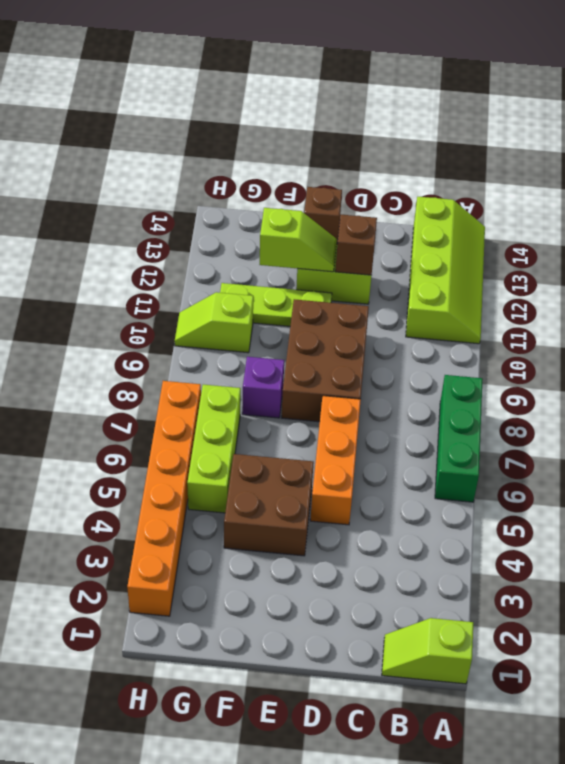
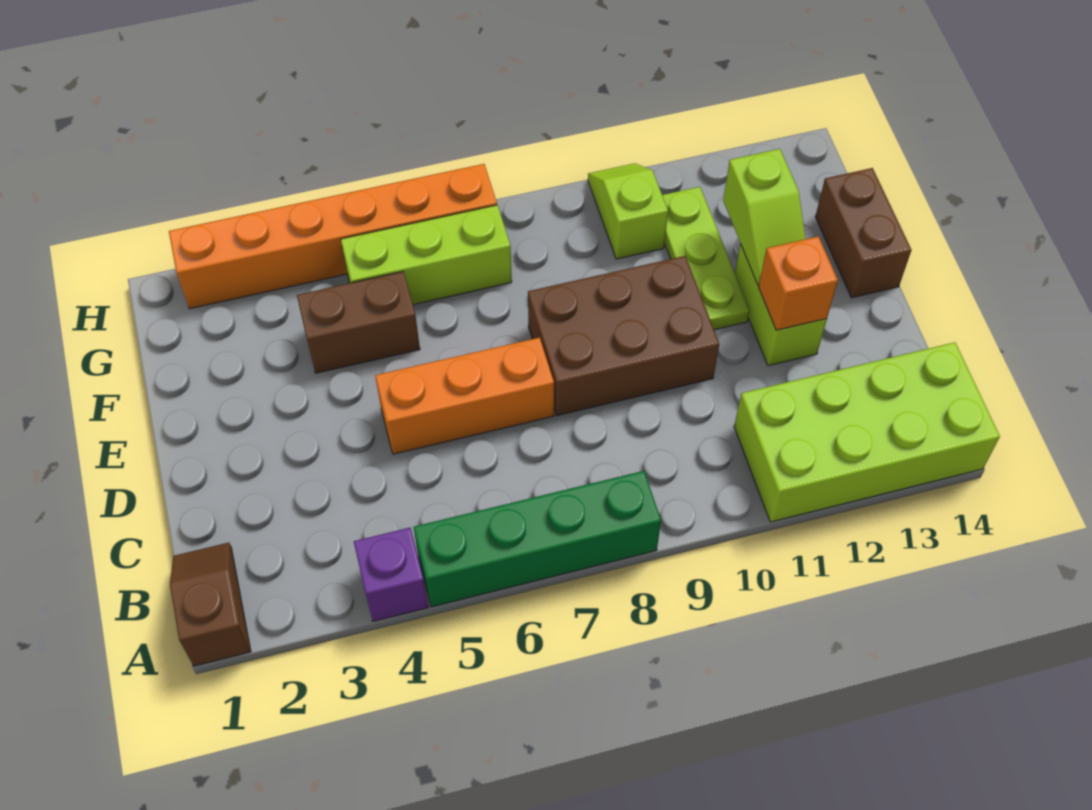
lime slope A1:B1 level 1 top A -> brown slope A1:B1 level 1 top A
green brick A6:A8 level 1 -> green brick A5:A8 level 1
lime slope A11:B14 level 1 top B -> lime brick A11:B14 level 1
brown brick D12 level 2 -> orange brick D12 level 2
brown brick E4:F5 level 1 -> brown brick F4:F5 level 1
brown brick E14 level 1 -> brown brick E14:F14 level 1
purple brick F8 level 1 -> purple brick A4 level 1

